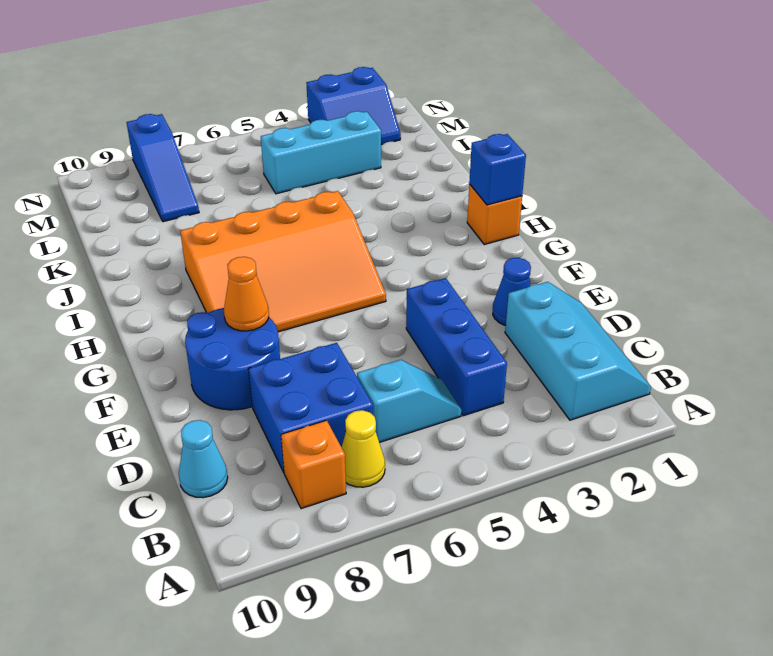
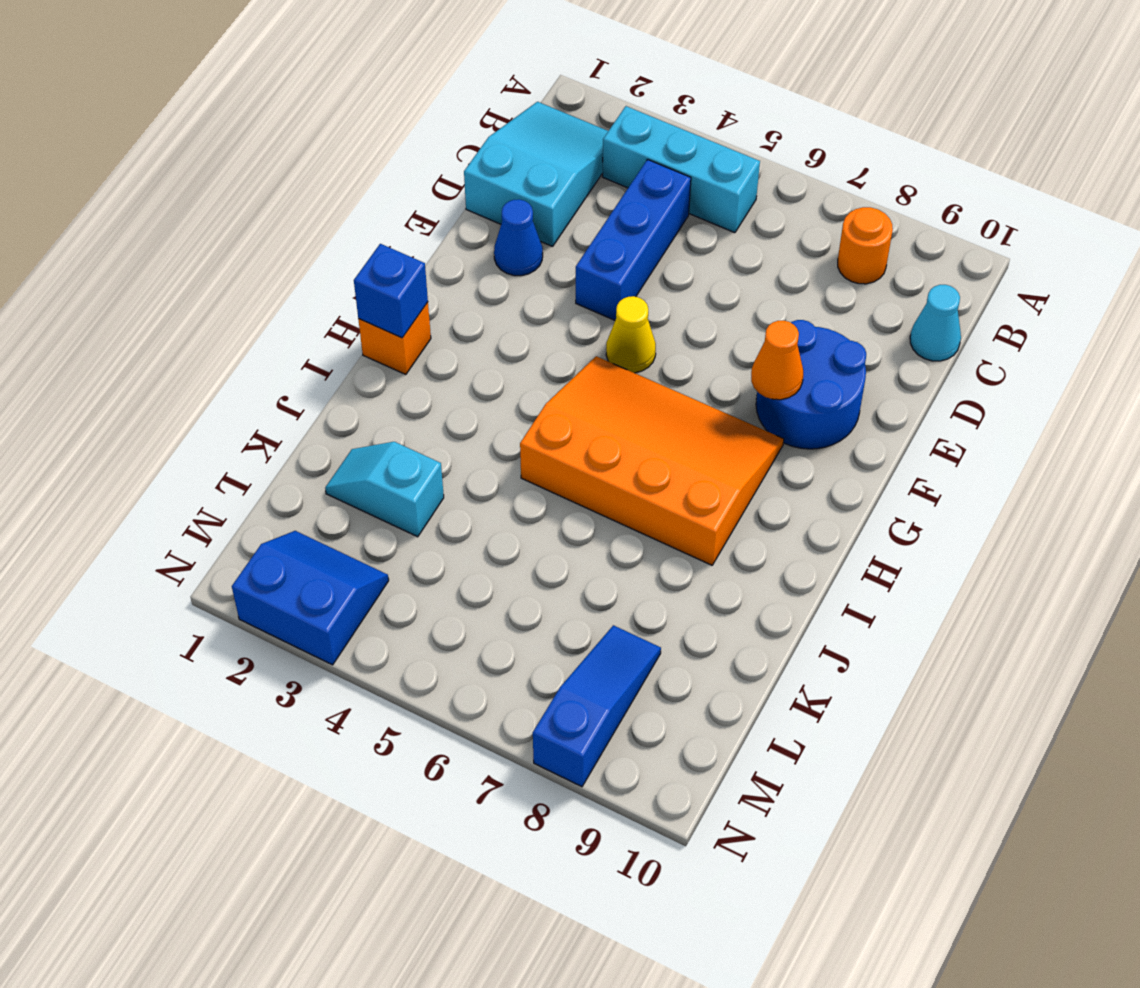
cyan slope B1:D2 level 1 top 2 -> cyan slope B1:D2 level 1 top D
yellow cone B7 level 1 -> yellow cone F5 level 1
orange brick B8 level 1 -> orange round brick B8 level 1
cyan slope C5:C6 level 1 top 6 -> cyan slope K2:K3 level 1 top 3
blue brick C7:D8 level 1 -> none
cyan brick L3:L5 level 1 -> cyan brick B3:B5 level 1

